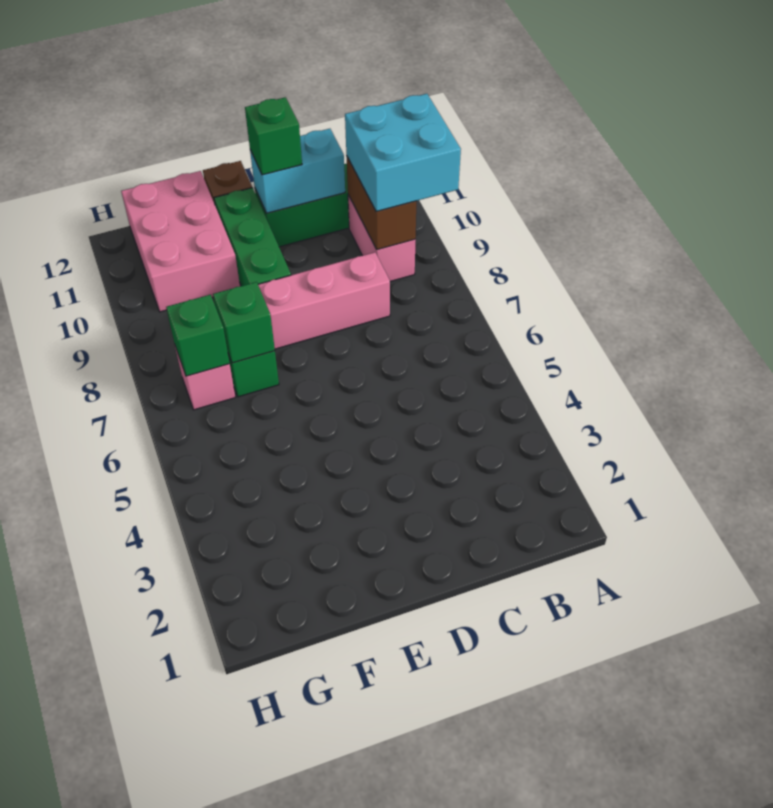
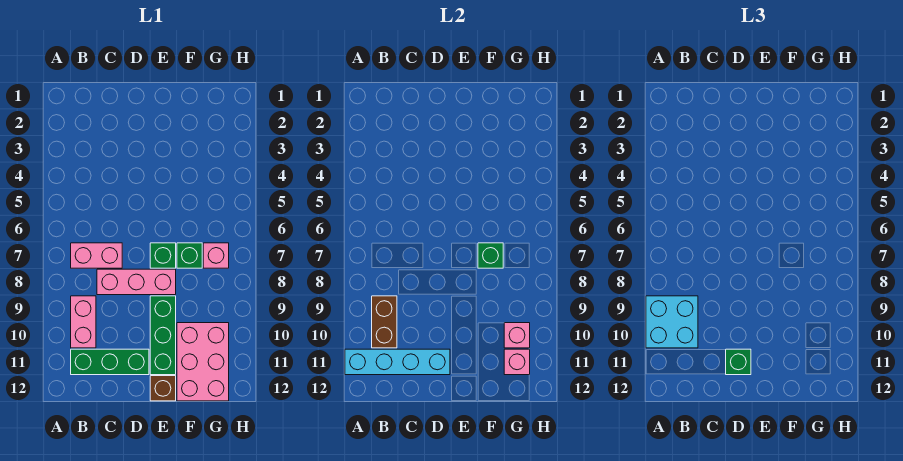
none -> pink brick B7:C7 level 1
cyan brick C11:D11 level 2 -> cyan brick A11:D11 level 2
green brick G7 level 2 -> green brick E7 level 1
none -> pink brick G10 level 2
none -> pink brick G11 level 2

